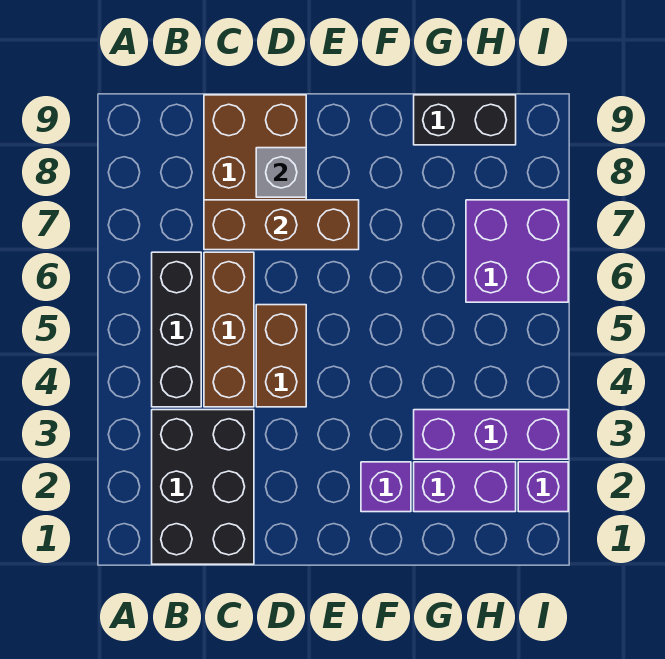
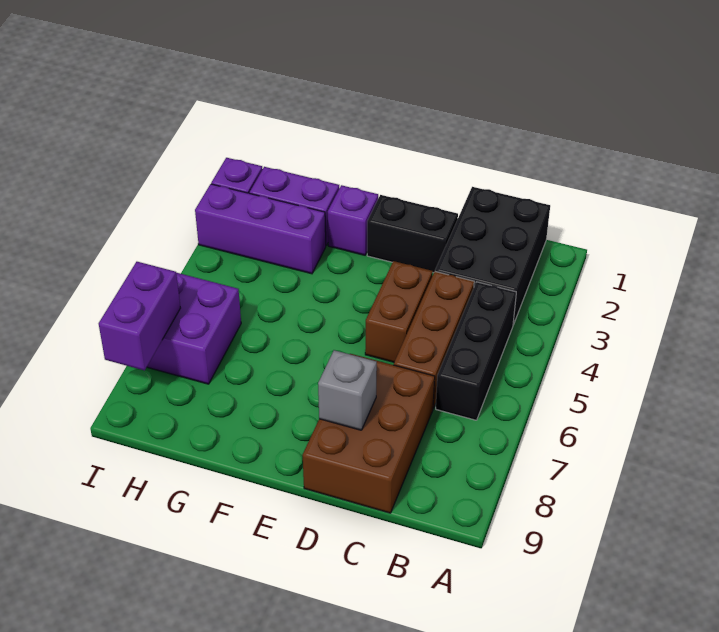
brown brick C7:E7 level 2 -> none
black brick G9:H9 level 1 -> black brick D2:E2 level 1
none -> purple brick I7:I8 level 2

